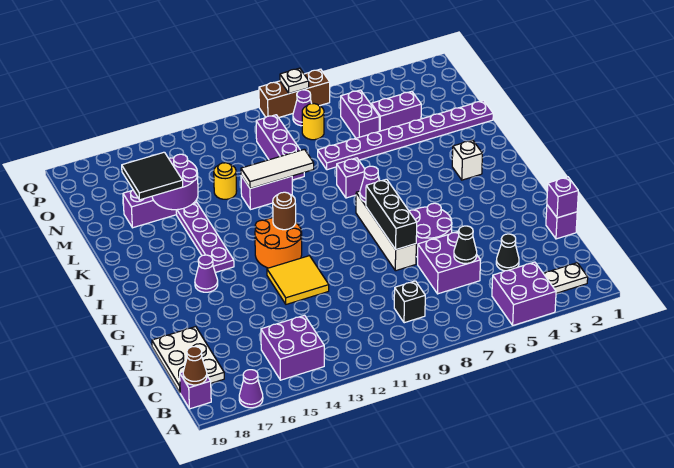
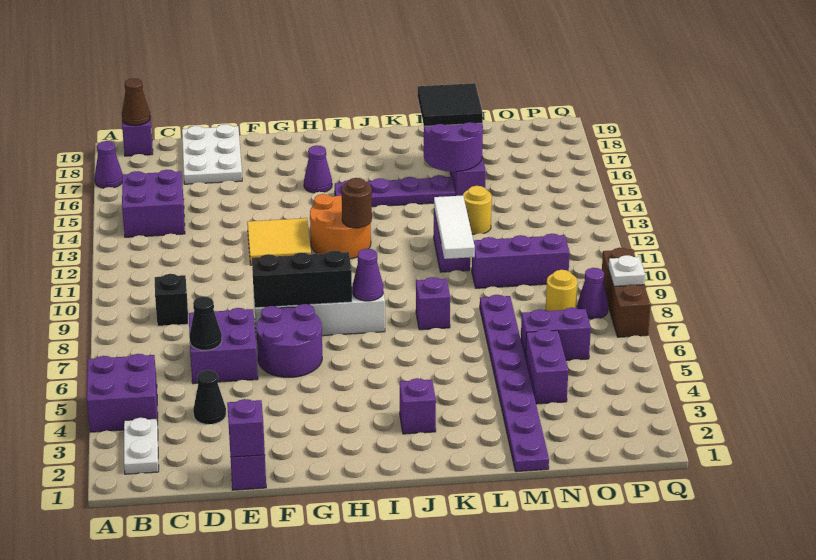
white plate C18:E19 level 1 -> white plate D17:E19 level 1
white brick J3 level 1 -> purple brick J3 level 1

